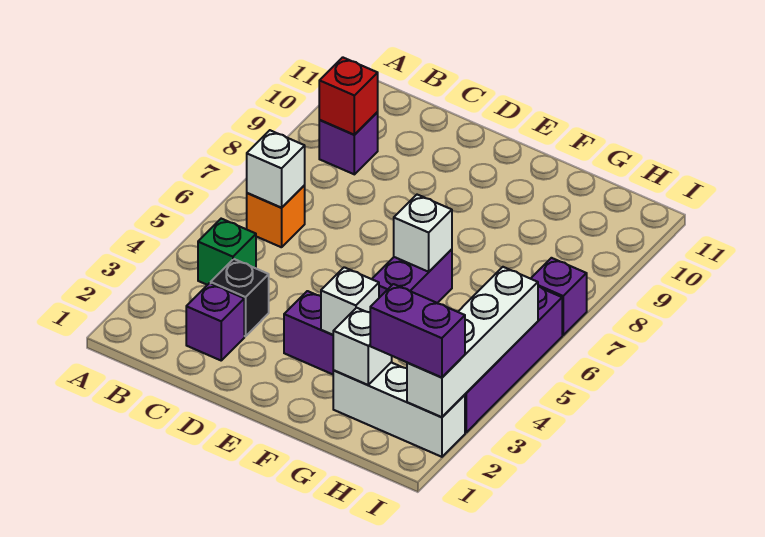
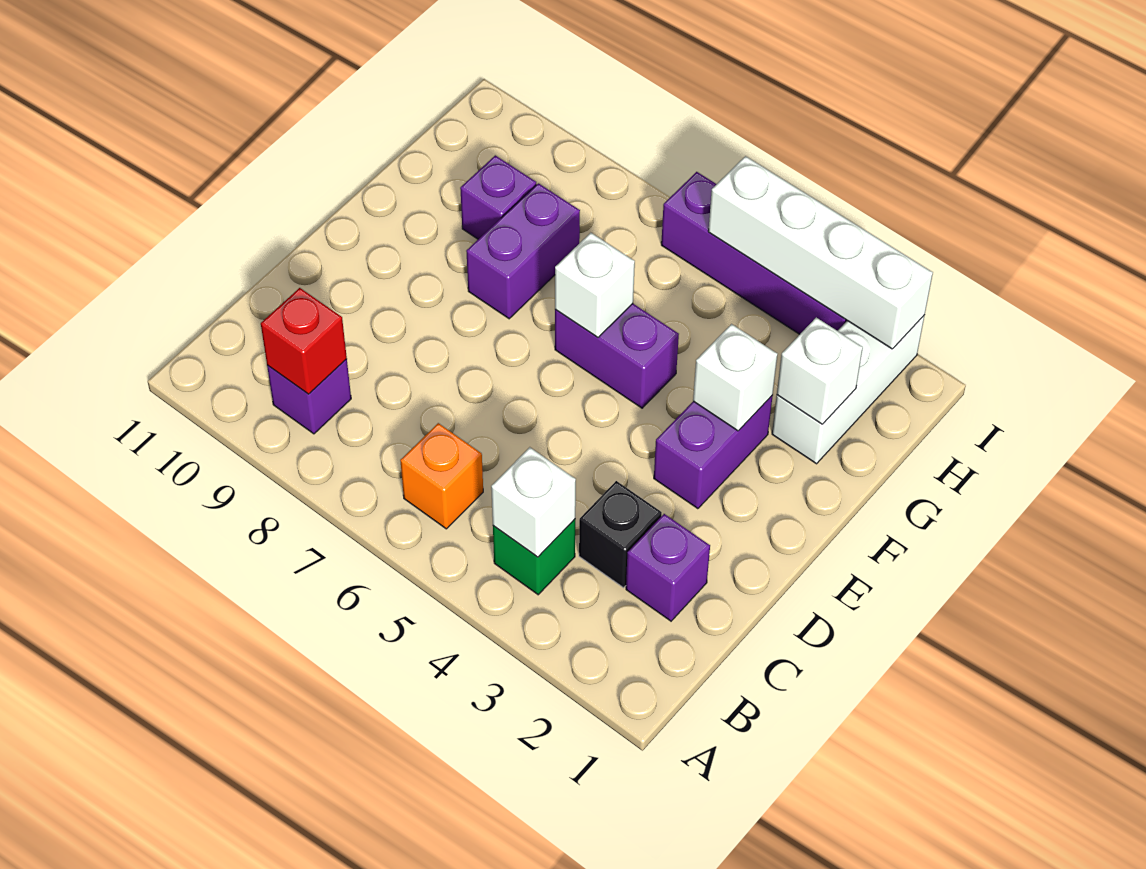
white brick B6 level 2 -> white brick B4 level 2
purple brick H2:I2 level 3 -> purple brick F8:G8 level 1
purple brick I7 level 1 -> purple brick G9 level 1

